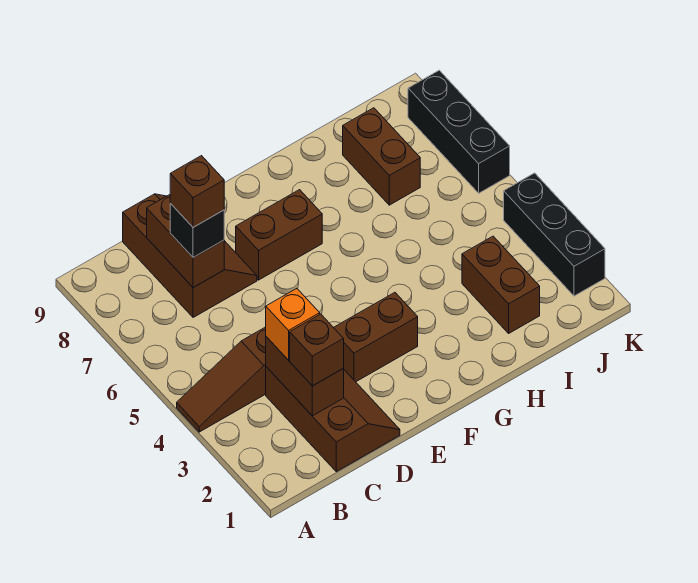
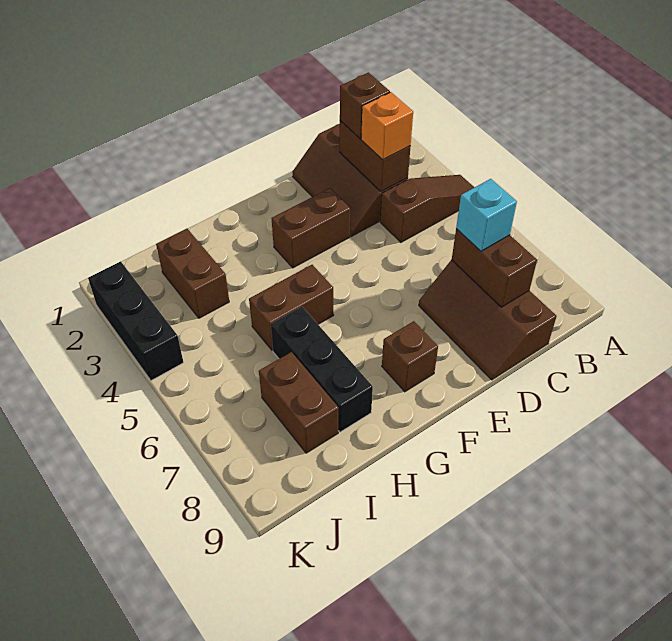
black brick C7 level 3 -> cyan brick C7 level 3
brown brick C7 level 4 -> brown brick F8 level 1
brown brick E7:F7 level 1 -> brown brick G5:H5 level 1
black brick K6:K8 level 1 -> black brick H6:H8 level 1

